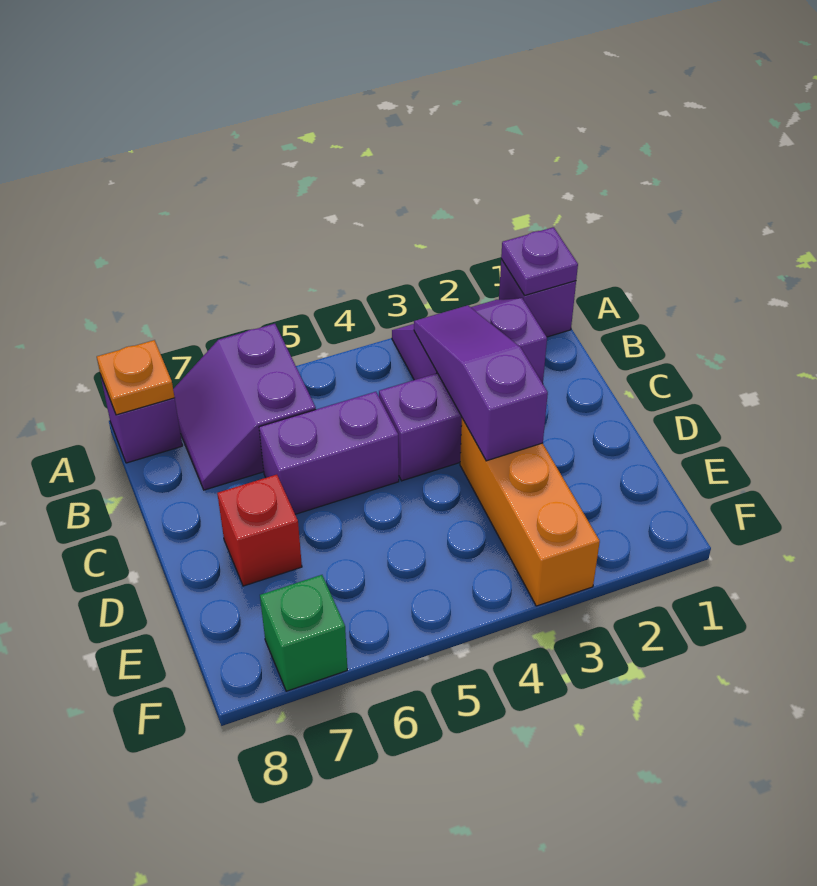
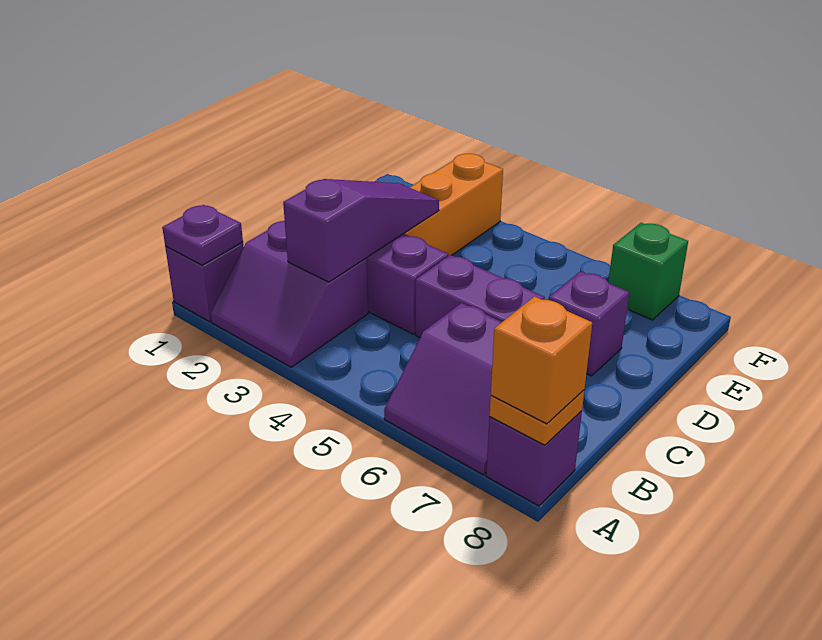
purple slope A6:B7 level 1 top 6 -> purple slope A6:B7 level 1 top B
none -> orange brick A8 level 3
purple slope B3:D3 level 2 top D -> purple slope B3:D3 level 2 top B
red brick D7 level 1 -> purple brick D7 level 1

